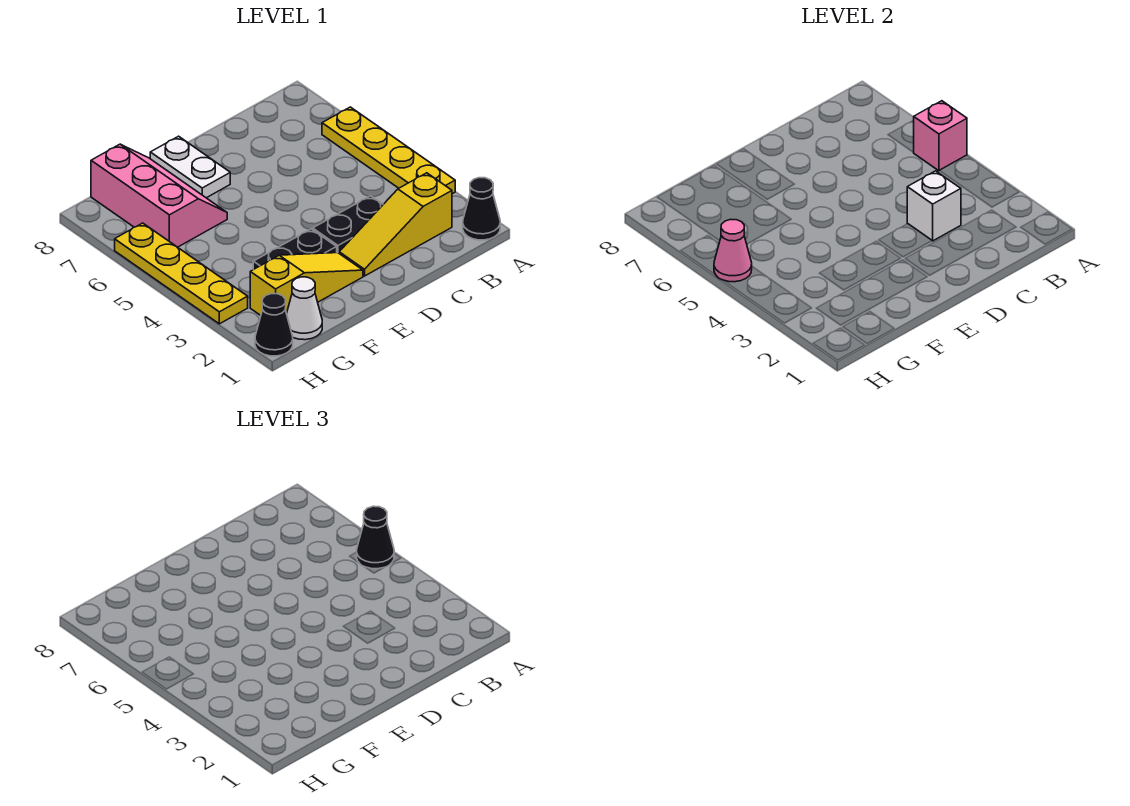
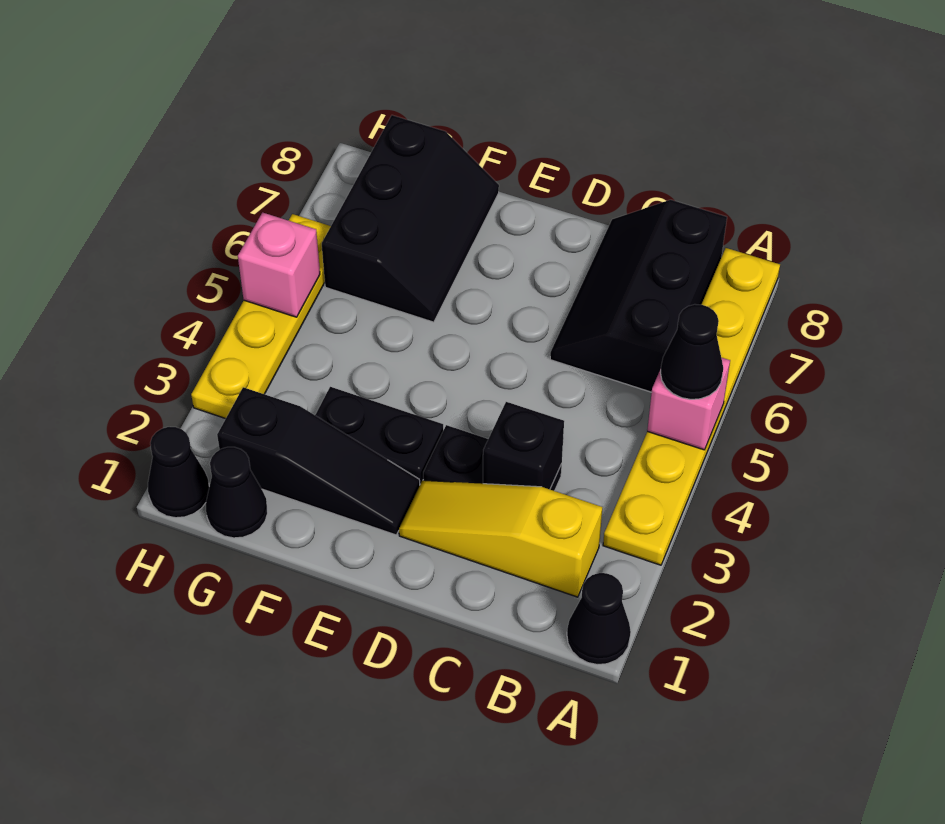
yellow plate A3:A6 level 1 -> yellow plate A3:A8 level 1
none -> black slope B6:C8 level 1 top B
white brick C3 level 2 -> black brick C3 level 2
yellow slope E2:G2 level 1 top G -> black slope E2:G2 level 1 top G
white plate E7:E8 level 1 -> none
pink slope F6:G8 level 1 top G -> black slope F6:G8 level 1 top G
white cone G1 level 1 -> black cone G1 level 1
pink cone H5 level 2 -> pink brick H5 level 2

